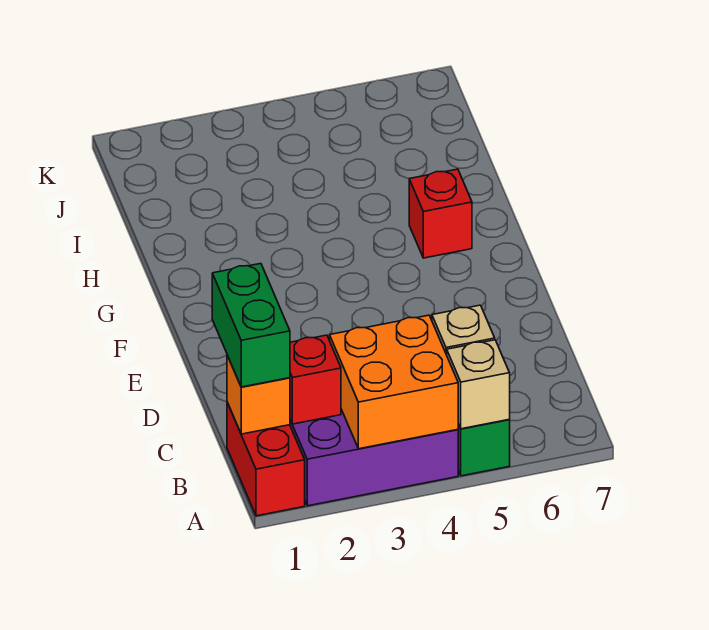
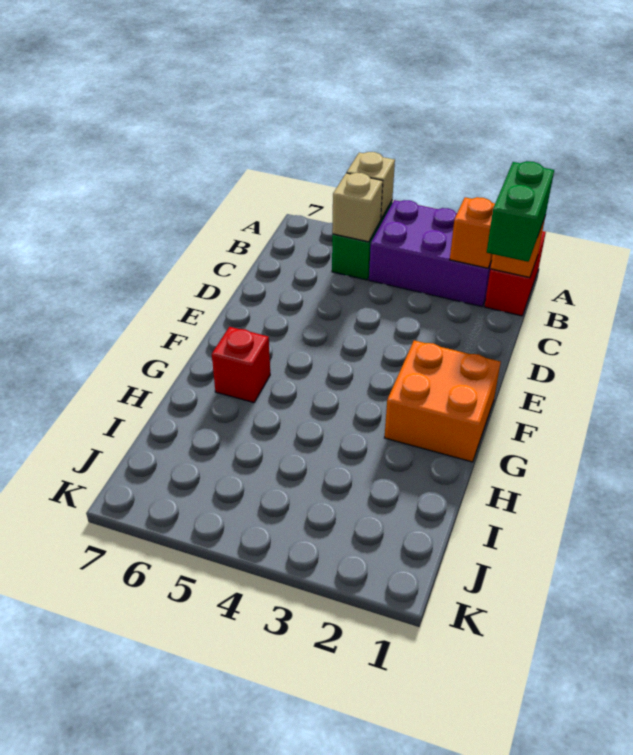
orange brick A3:B4 level 2 -> orange brick F1:G2 level 1
red brick B2 level 2 -> orange brick B2 level 2

